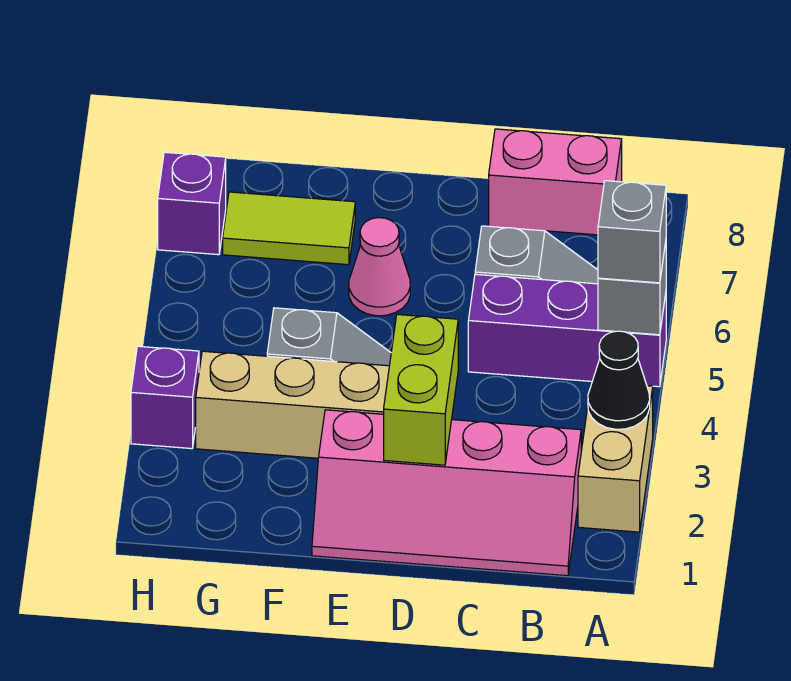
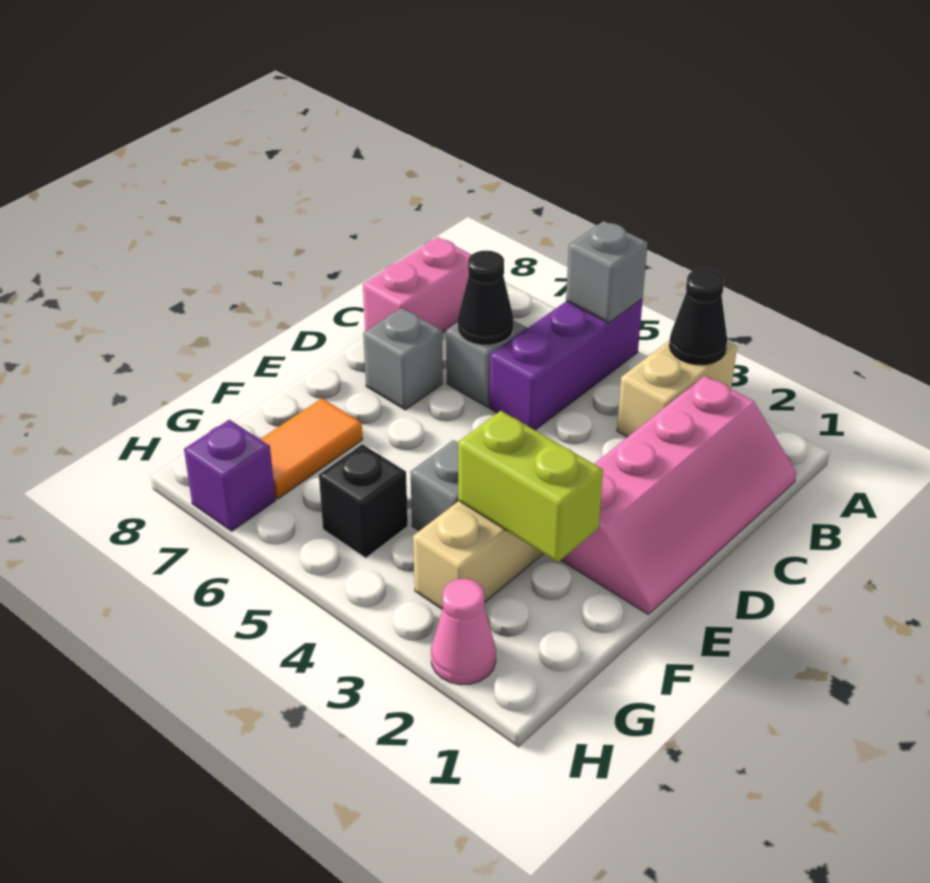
tan brick A2:A3 level 1 -> tan brick A3:B3 level 1
grey brick A5 level 3 -> grey brick D7 level 1
none -> black cone C6 level 2
lime brick D2:D3 level 2 -> lime brick F2:F3 level 2
pink cone E6 level 1 -> pink cone H2 level 1
lime tile F7:G7 level 1 -> orange tile F7:G7 level 1
none -> black brick G5 level 1
purple brick H3 level 1 -> none

